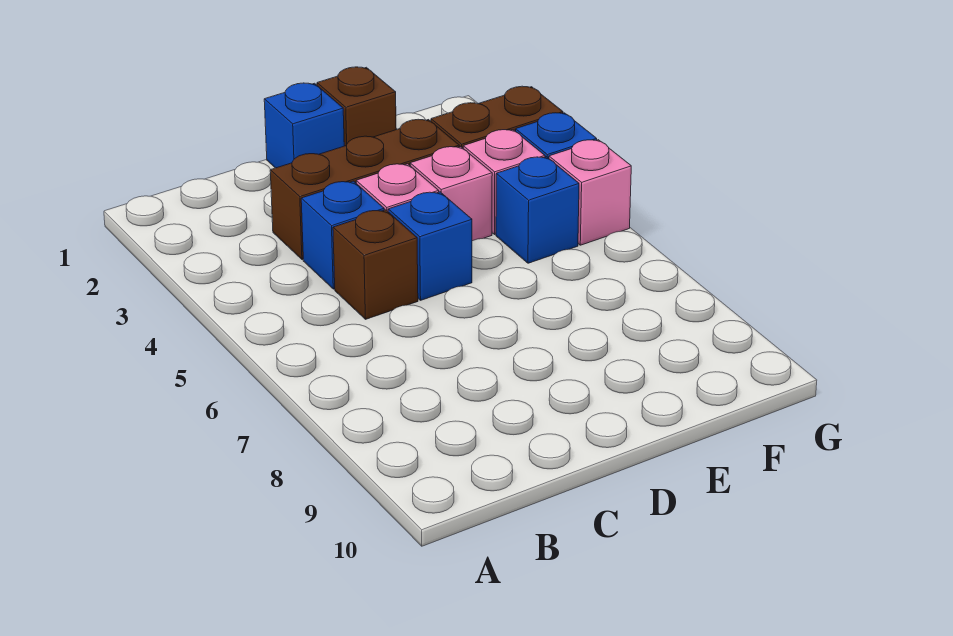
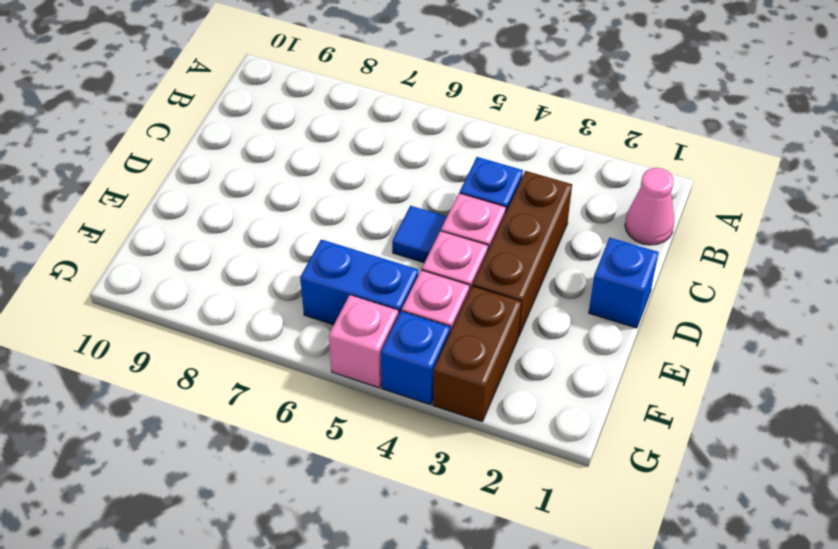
none -> pink cone B1 level 1
brown brick C5 level 1 -> none
blue brick D5 level 1 -> blue tile D5 level 1
brown brick E1 level 1 -> none
blue brick F5 level 1 -> blue brick F5:F6 level 1

